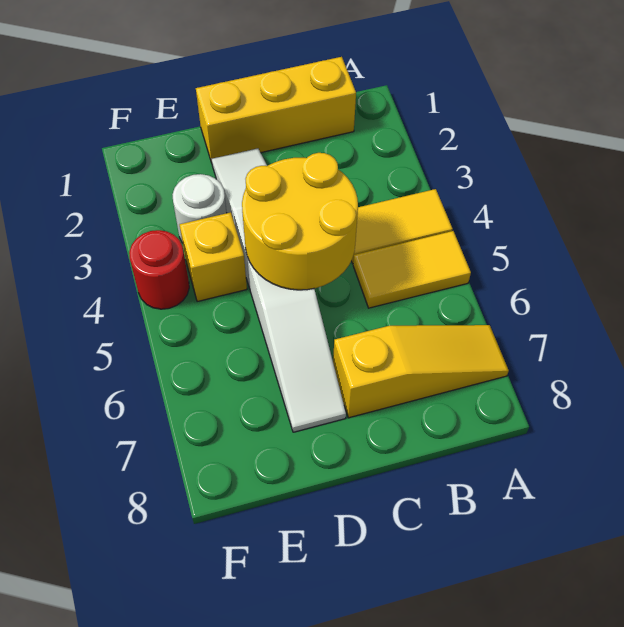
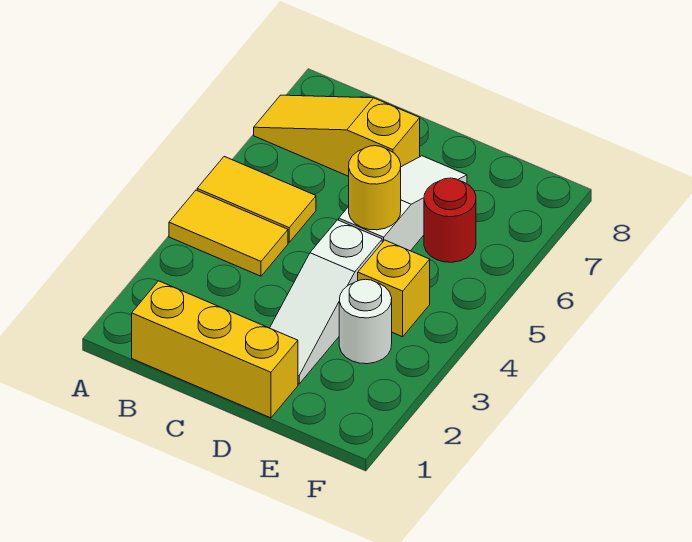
yellow round brick C4:D5 level 2 -> yellow round brick D5 level 2
red round brick F4 level 1 -> red round brick E6 level 1

